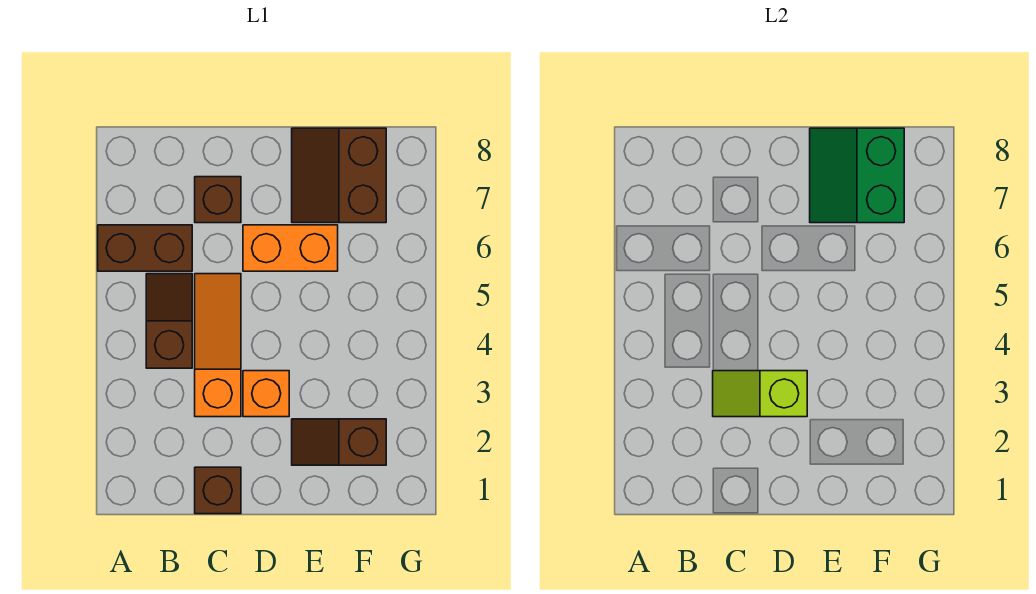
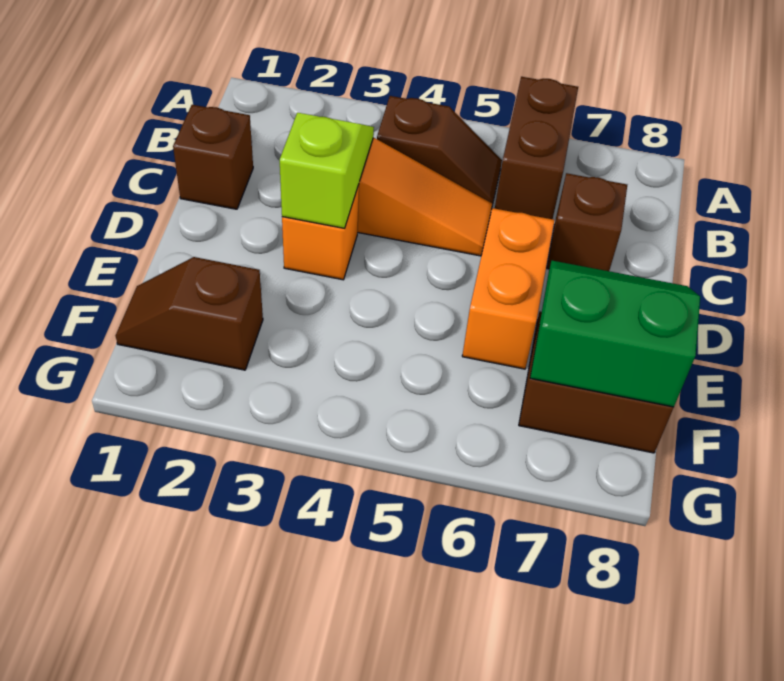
brown slope E2:F2 level 1 top F -> brown slope F1:F2 level 1 top 2

